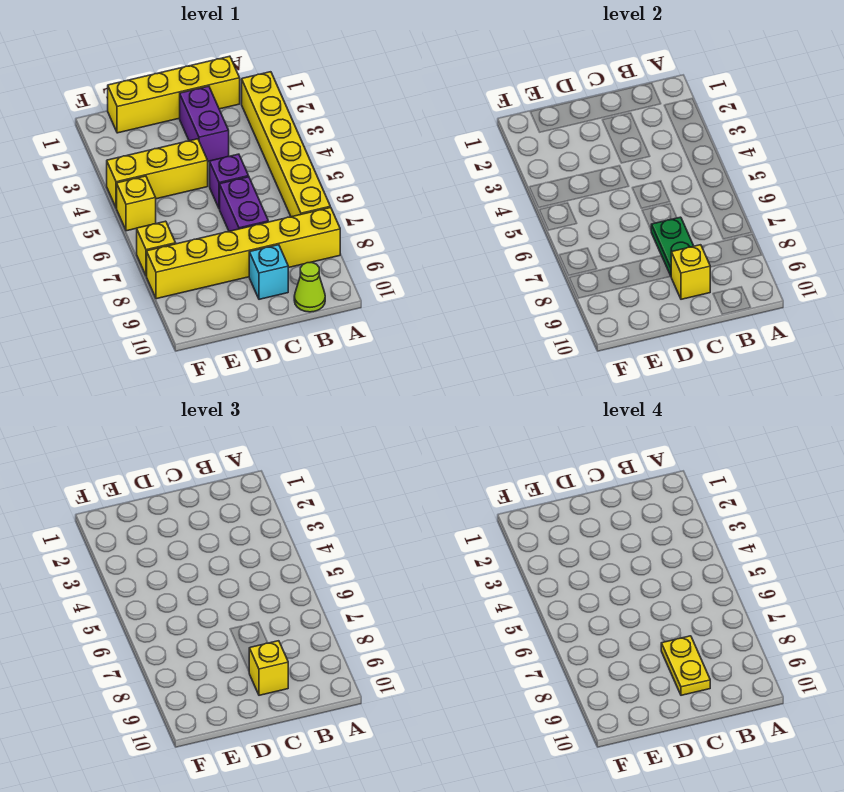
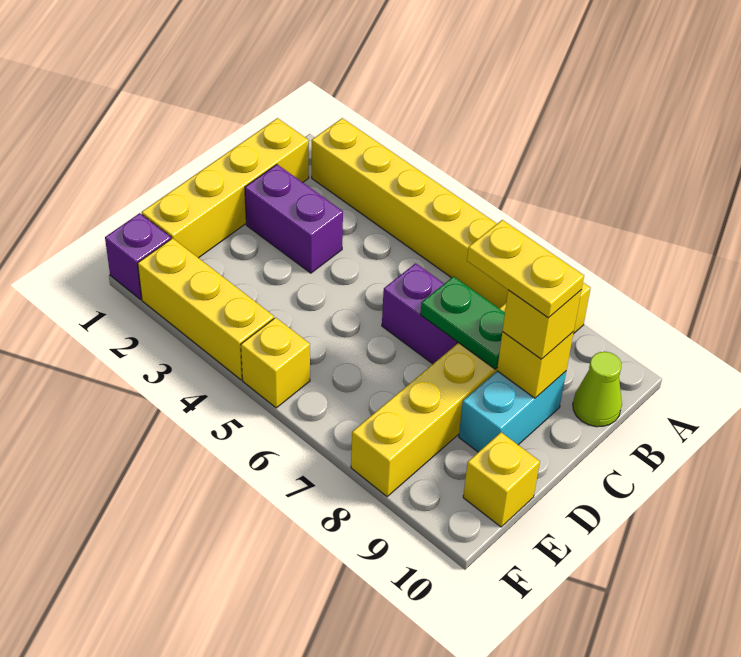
purple brick C5 level 1 -> purple brick F1 level 1
cyan brick C9 level 1 -> cyan brick C9:D9 level 1
yellow brick D4:F4 level 1 -> yellow brick F2:F4 level 1
yellow brick F7 level 1 -> yellow brick E10 level 1

